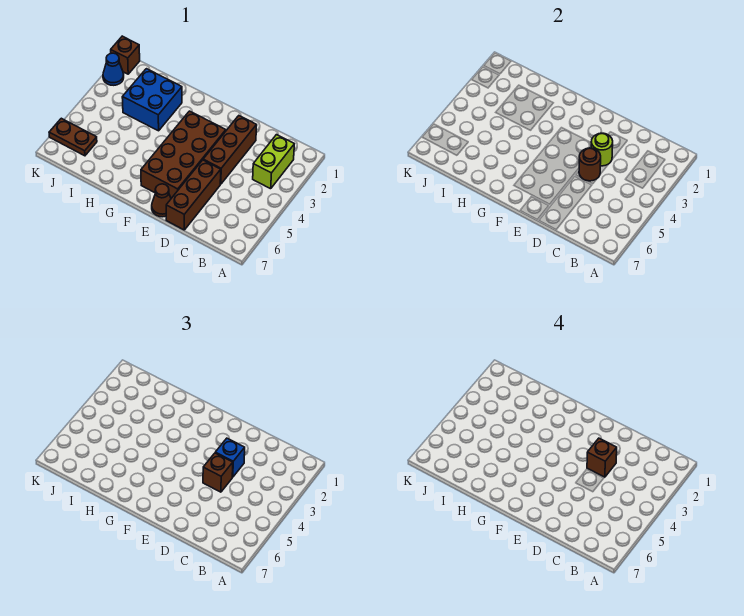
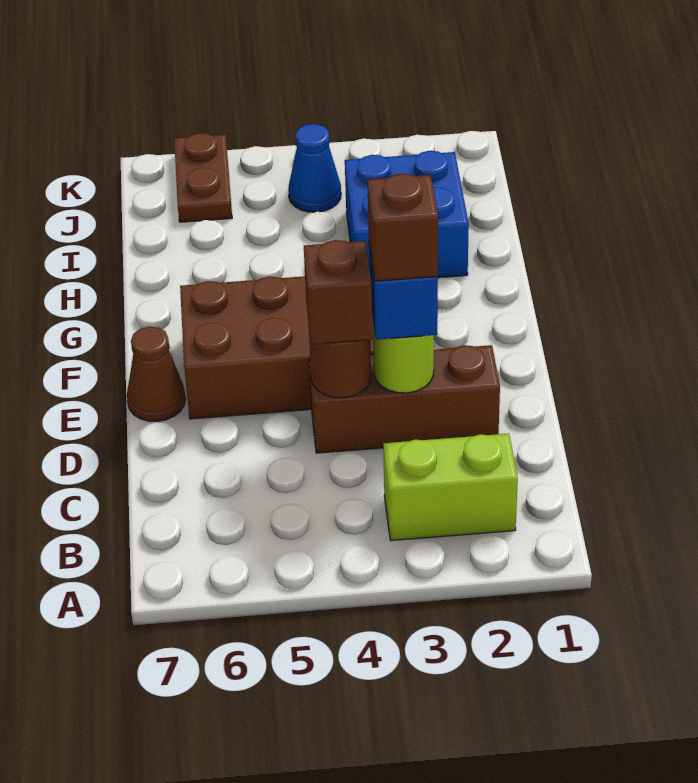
brown brick D5:D7 level 1 -> none
brown brick K1 level 1 -> none
blue cone K2 level 1 -> blue cone J4 level 1

